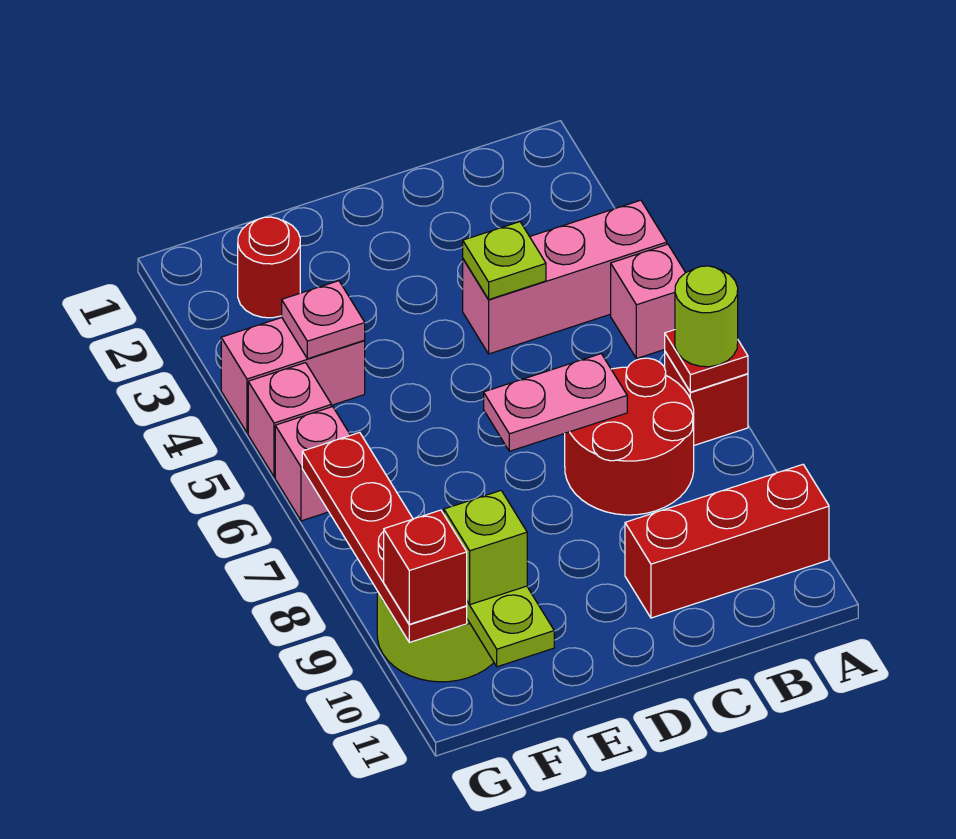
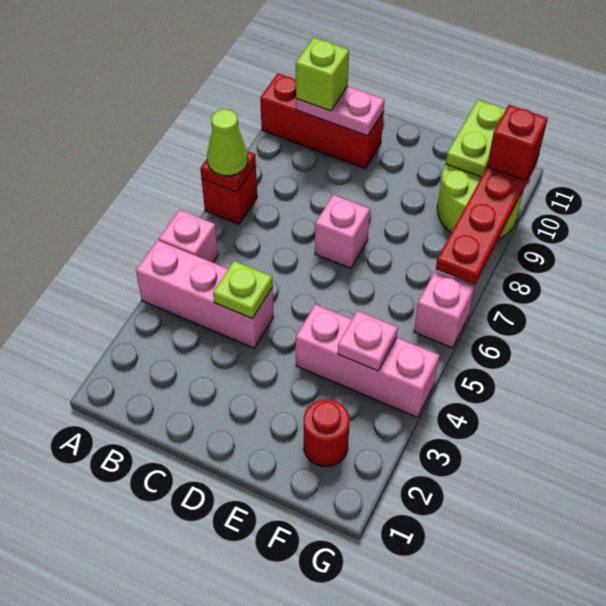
lime round brick A7 level 3 -> lime cone A7 level 3
red round brick B7:C8 level 1 -> none
pink plate C7:D7 level 2 -> pink plate B10:C10 level 2
pink brick F4:G4 level 1 -> pink brick E4:G4 level 1
lime brick F10 level 3 -> lime brick B10 level 3
pink brick G5 level 1 -> pink brick D7 level 1

